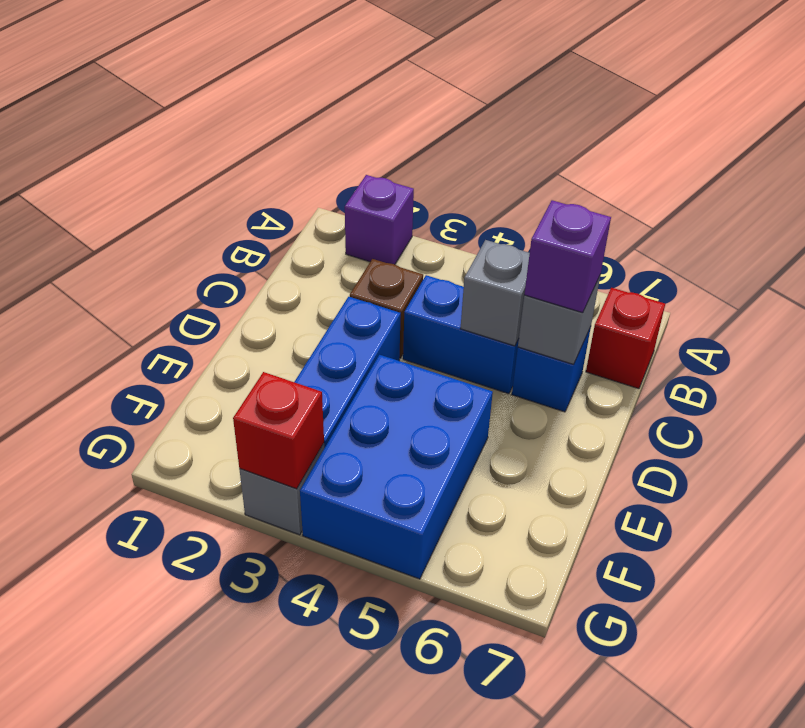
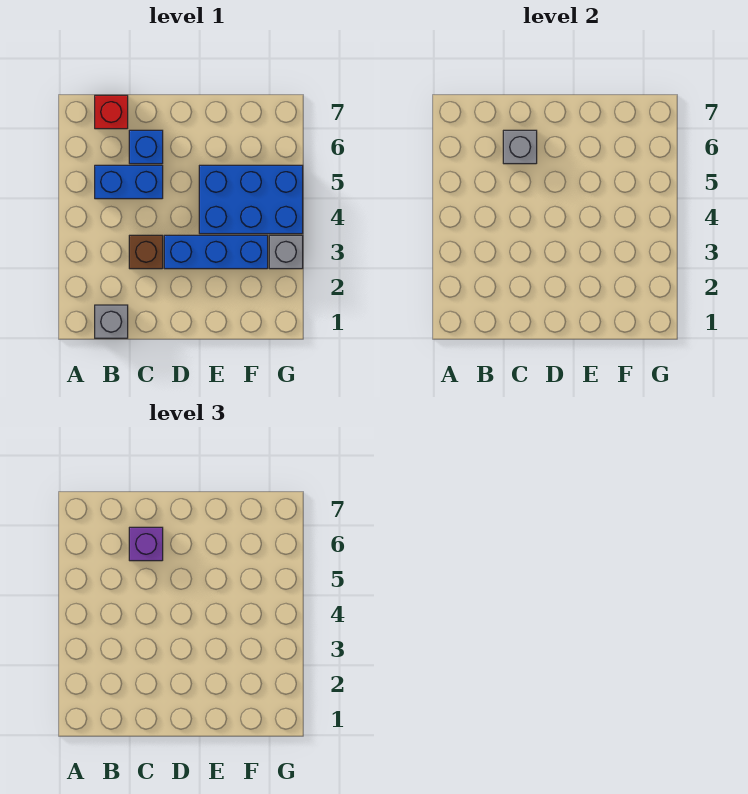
purple brick A2 level 1 -> none
blue brick C4:C5 level 1 -> blue brick B5:C5 level 1
grey brick C5 level 2 -> grey brick B1 level 1
red brick G3 level 2 -> none

